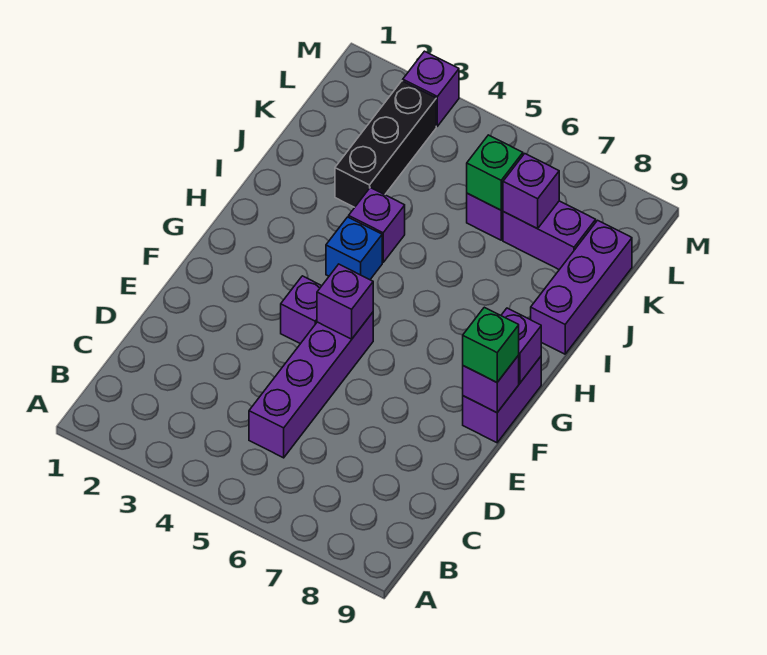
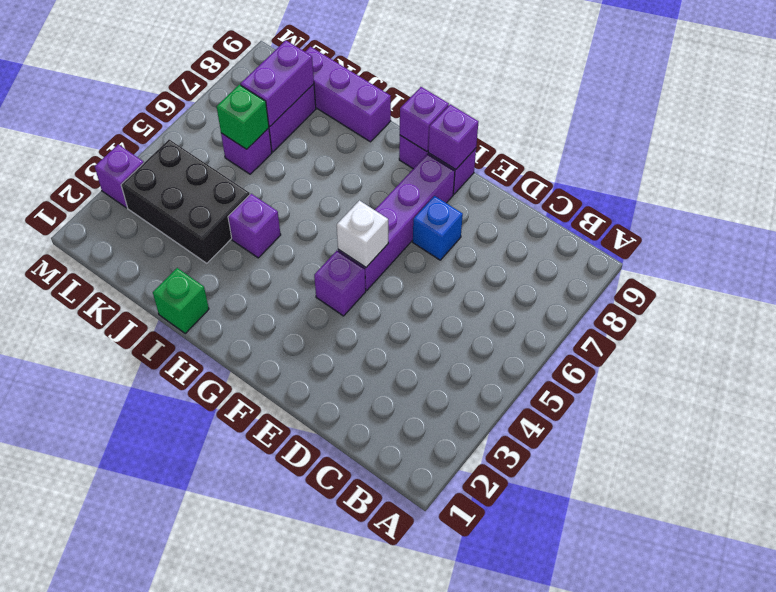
purple brick C5:F5 level 1 -> purple brick F5:F8 level 1
purple brick F5 level 2 -> white brick F5 level 2
green brick F9 level 3 -> green brick I1 level 1
blue brick H4 level 1 -> blue brick E7 level 1
black brick J3:L3 level 1 -> black brick J3:L4 level 1
purple brick K7 level 2 -> purple brick K7:K8 level 2

